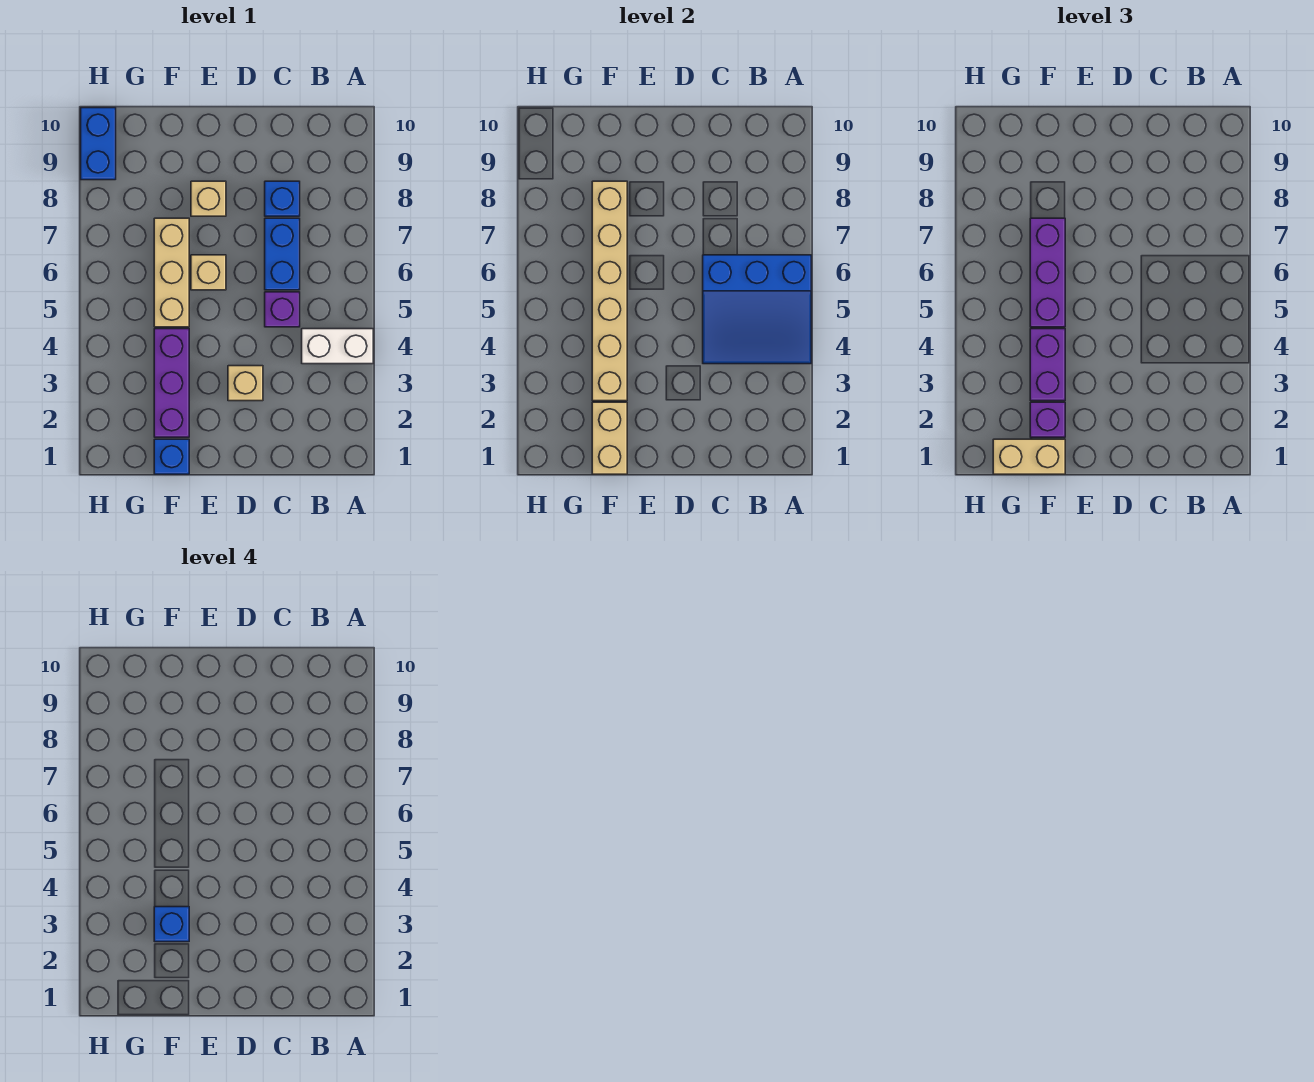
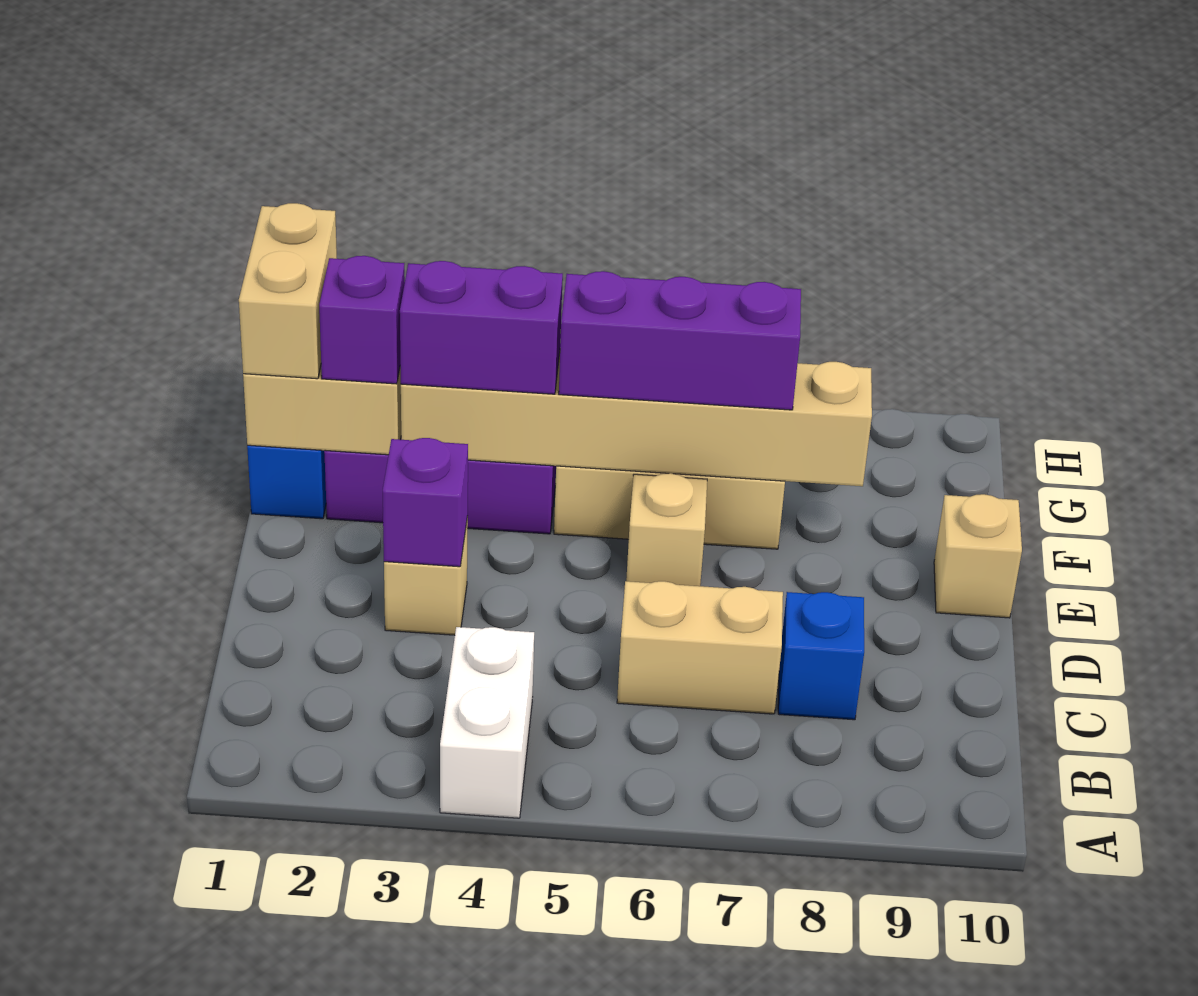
blue slope A4:C6 level 2 top 6 -> none
purple brick C5 level 1 -> purple brick D3 level 2
blue brick C6:C7 level 1 -> tan brick C6:C7 level 1
tan brick E8 level 1 -> tan brick E10 level 1
blue brick F3 level 4 -> none
blue brick H9:H10 level 1 -> none

